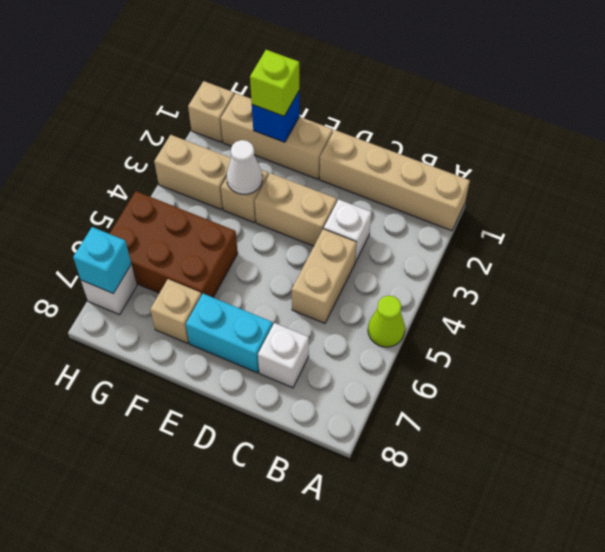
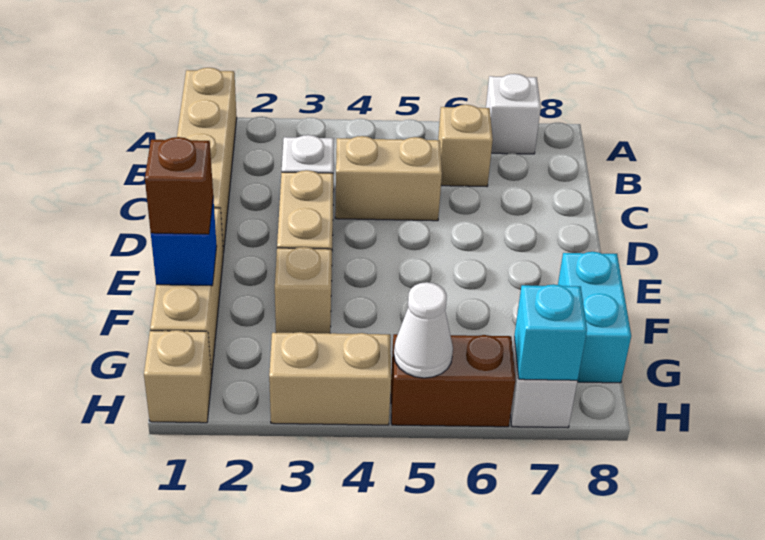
lime cone A5 level 1 -> none
white brick C7 level 1 -> white brick A7 level 1
cyan brick D7:E7 level 1 -> cyan brick F8:G8 level 1
lime brick F1 level 3 -> brown brick F1 level 3
white cone F3 level 2 -> white cone H5 level 2
brown brick F5:H6 level 1 -> brown brick H5:H6 level 1
tan brick F7 level 1 -> tan brick B6 level 1
tan brick G3:H3 level 1 -> tan brick H3:H4 level 1

